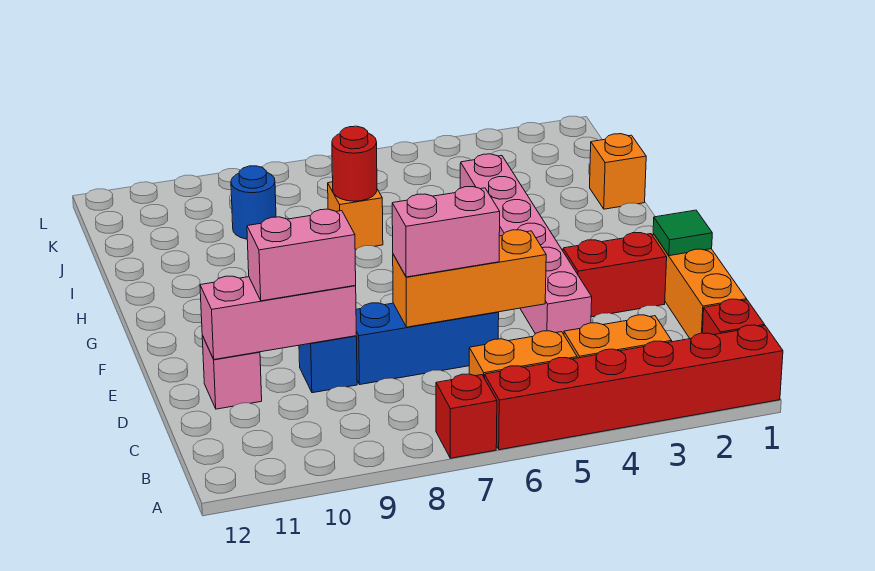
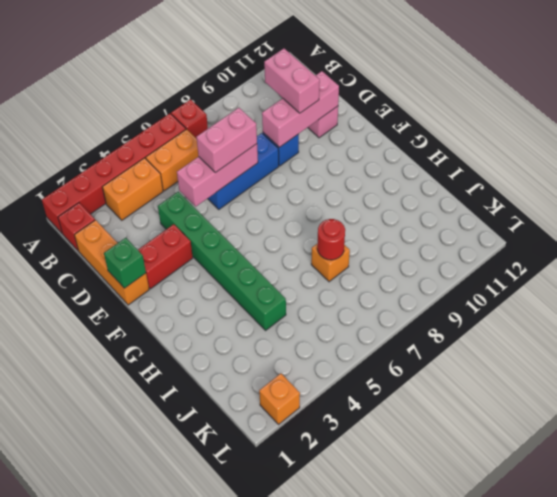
pink brick D4:I4 level 1 -> green brick D4:I4 level 1
orange brick D5:D7 level 2 -> pink brick D5:D7 level 2
pink brick D9:D10 level 3 -> pink brick C10:D10 level 3
green tile E1 level 2 -> green brick E1 level 2
orange brick I1 level 1 -> orange brick L2 level 1
blue round brick J9 level 1 -> none

